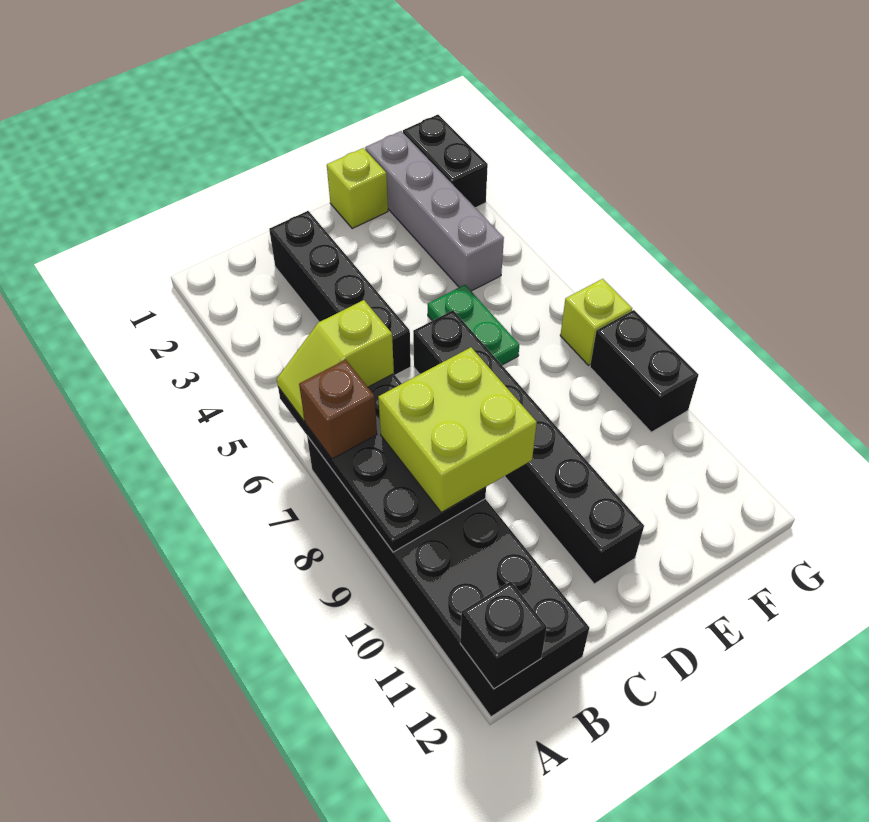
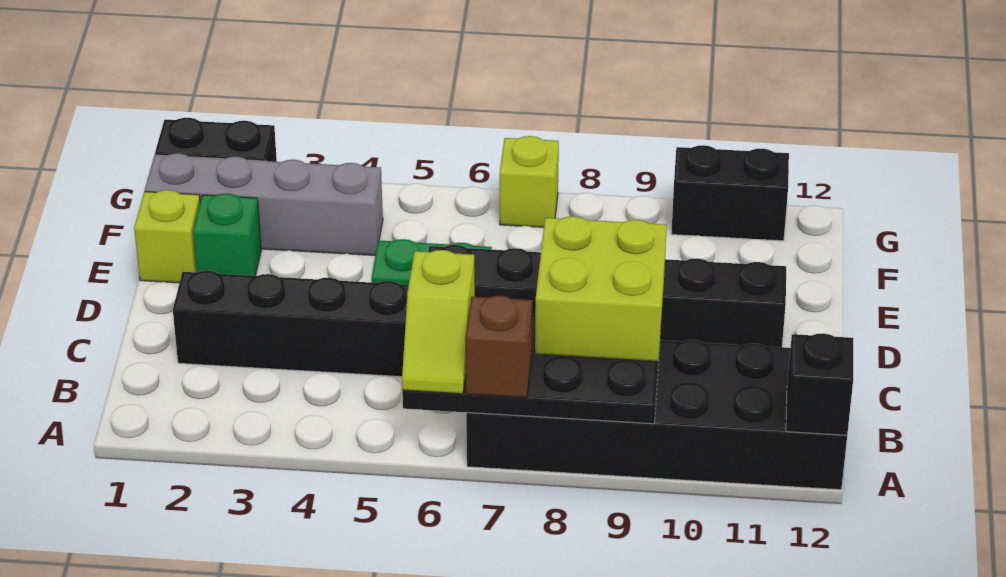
none -> green brick E2 level 1
black brick G8:G9 level 1 -> black brick G10:G11 level 1

